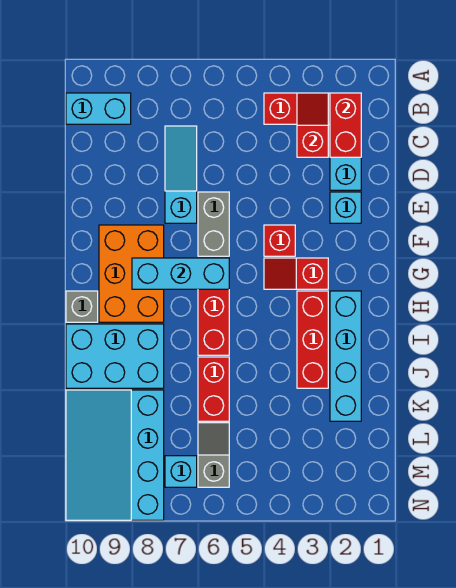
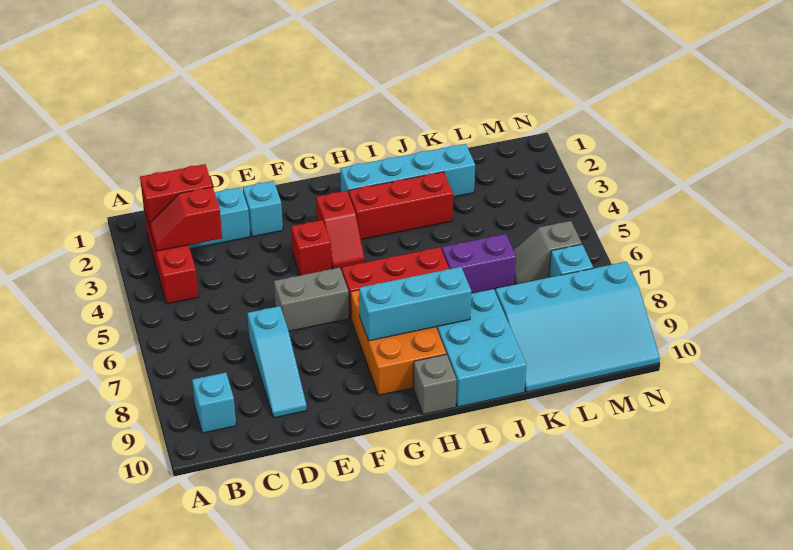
cyan brick B9:B10 level 1 -> cyan brick B9 level 1
cyan slope C7:E7 level 1 top E -> cyan slope D7:D9 level 1 top 7
orange brick F8:H9 level 1 -> orange brick G7:H9 level 1
cyan brick G6:G8 level 2 -> cyan brick G8:I8 level 2
red brick J6:K6 level 1 -> purple brick J6:K6 level 1

